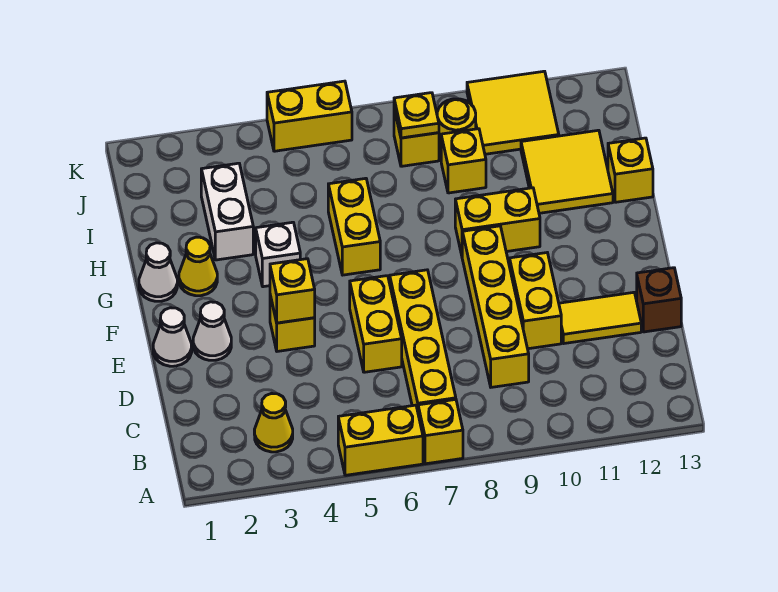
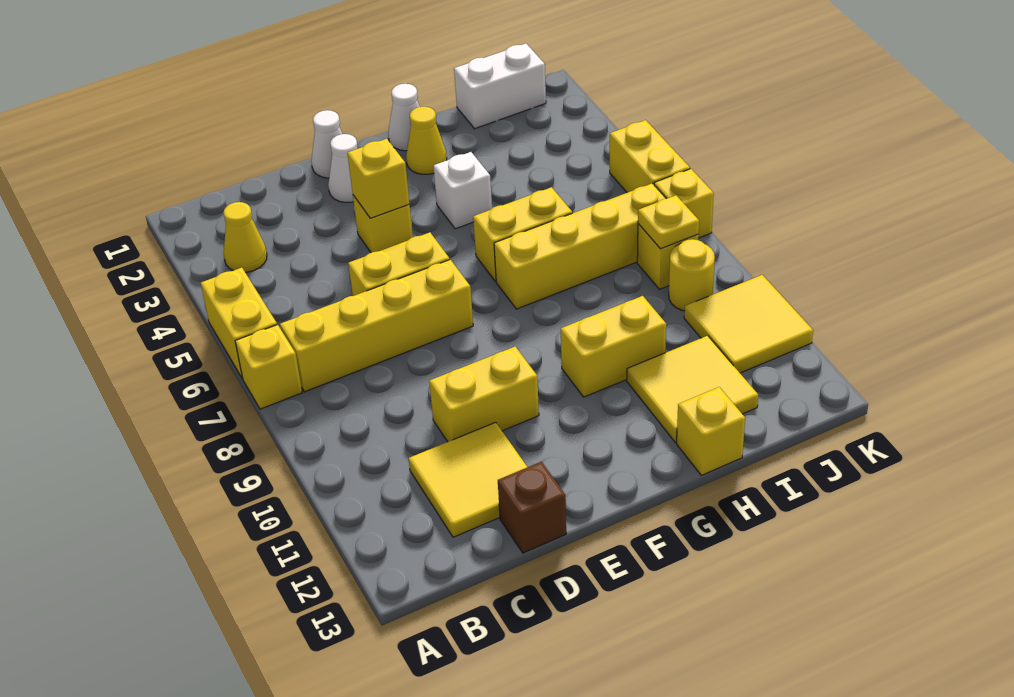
yellow brick C9:F9 level 1 -> yellow brick G7:J7 level 1
yellow tile D11:D12 level 1 -> yellow tile C11:D12 level 1
yellow brick G9:G10 level 1 -> yellow brick G10:H10 level 1
white brick H3:I3 level 1 -> white brick I1:J1 level 1
yellow brick I9 level 1 -> yellow brick K7 level 1

